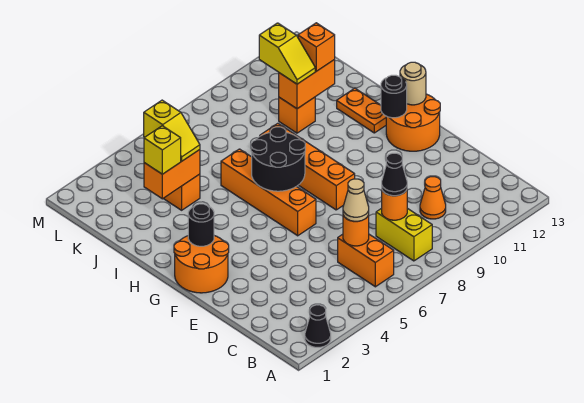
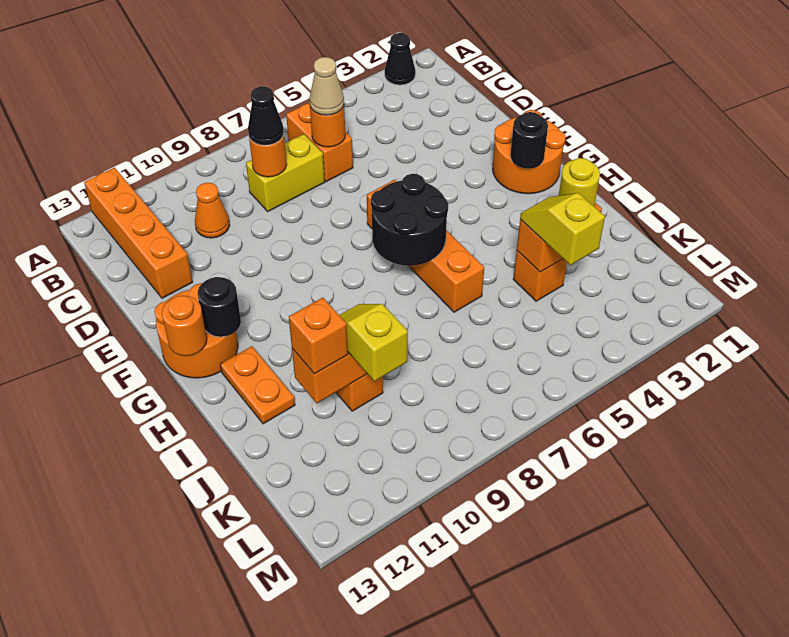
yellow brick B8:C8 level 1 -> yellow brick C7:C8 level 1
orange brick F8:I8 level 1 -> orange brick A12:D12 level 1
tan round brick G13 level 2 -> orange round brick G13 level 2
yellow brick J3 level 3 -> yellow round brick J3 level 3

